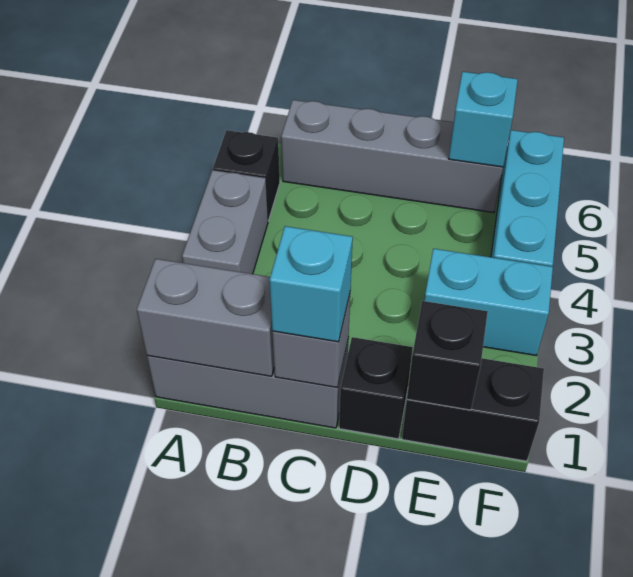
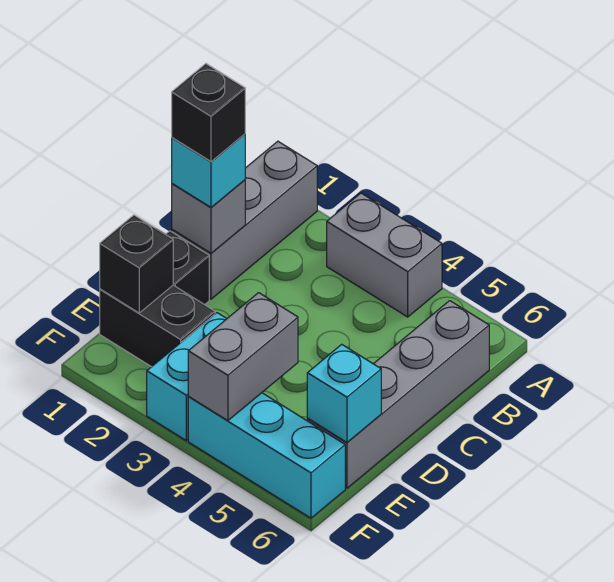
grey brick A1:B1 level 2 -> grey brick E4:F4 level 2
black brick A5 level 1 -> black brick C1 level 4
black brick E1:F1 level 1 -> black brick E1:E2 level 1

